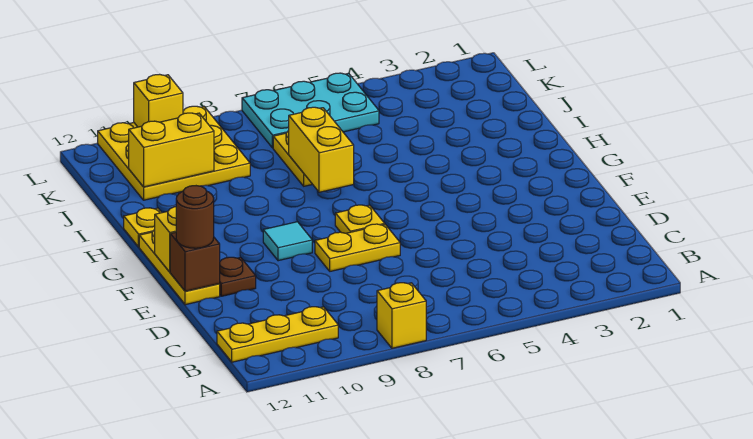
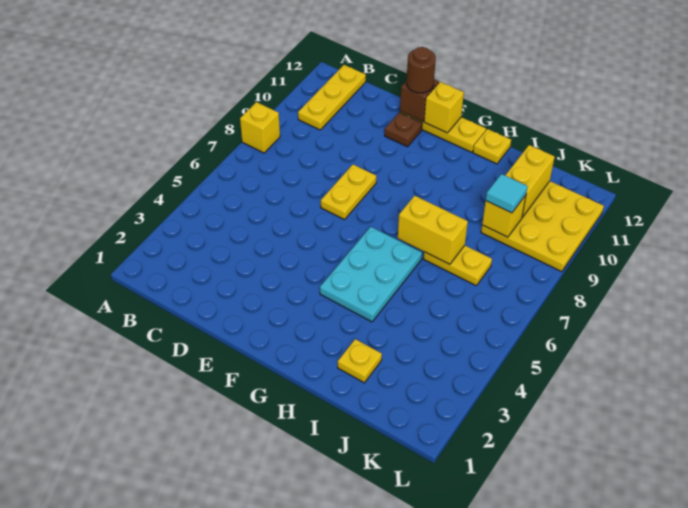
yellow plate F7 level 1 -> yellow plate I2 level 1
cyan tile F9 level 1 -> cyan tile J9 level 3
cyan plate K5:L7 level 1 -> cyan plate G4:H6 level 1
yellow brick L10 level 2 -> yellow brick J9 level 2

